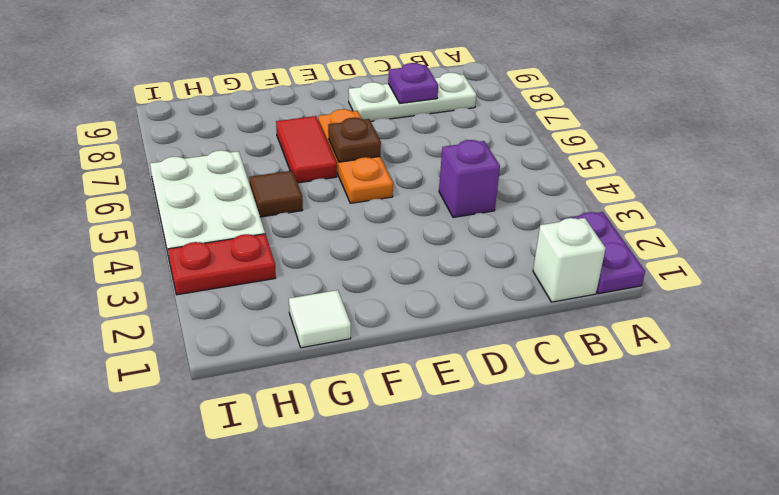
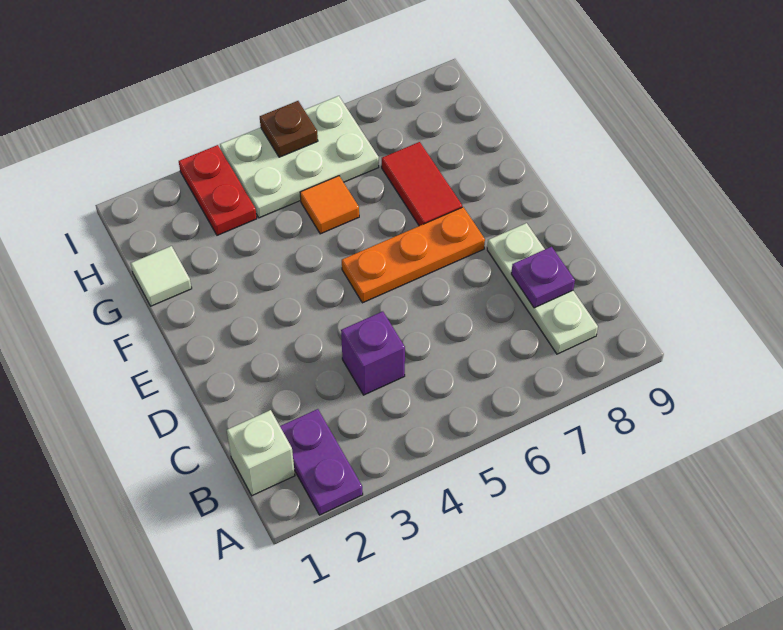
purple plate A1:A2 level 1 -> purple plate A2:B2 level 1
brown plate E6 level 2 -> brown plate I5 level 2
red tile F6:F7 level 1 -> red tile F7:G7 level 1
brown tile G5 level 1 -> orange tile G5 level 1

